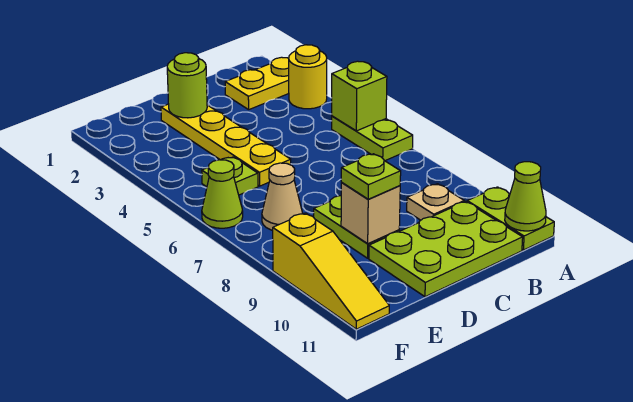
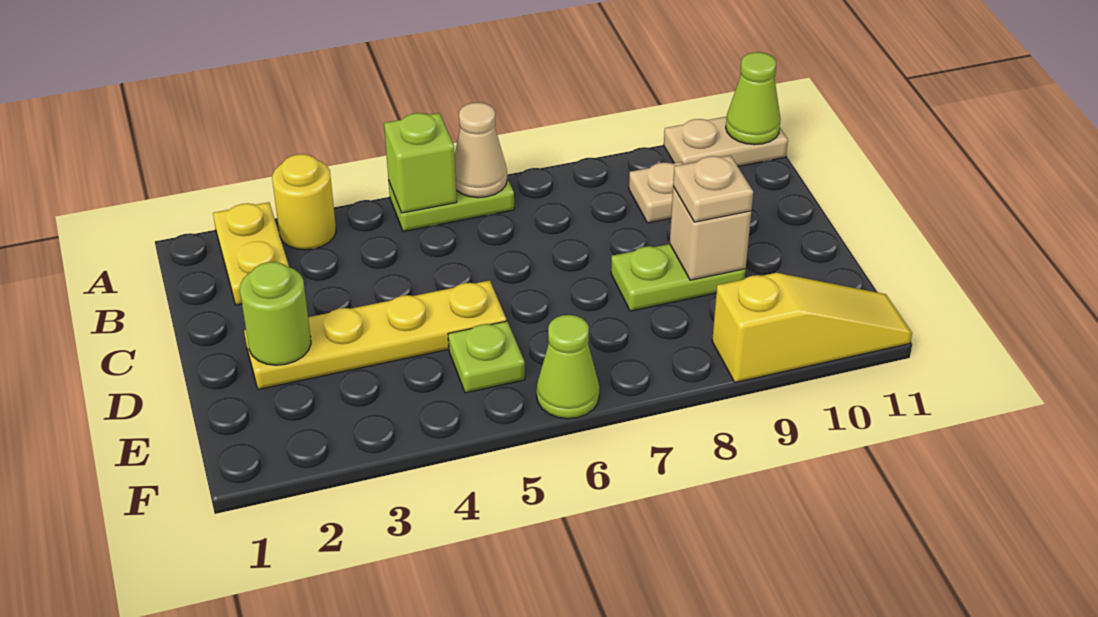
lime plate A10:A11 level 1 -> tan plate A10:A11 level 1
lime plate B10:D11 level 1 -> none
lime plate D9 level 3 -> tan plate D9 level 3
tan cone E7 level 1 -> tan cone A6 level 2

